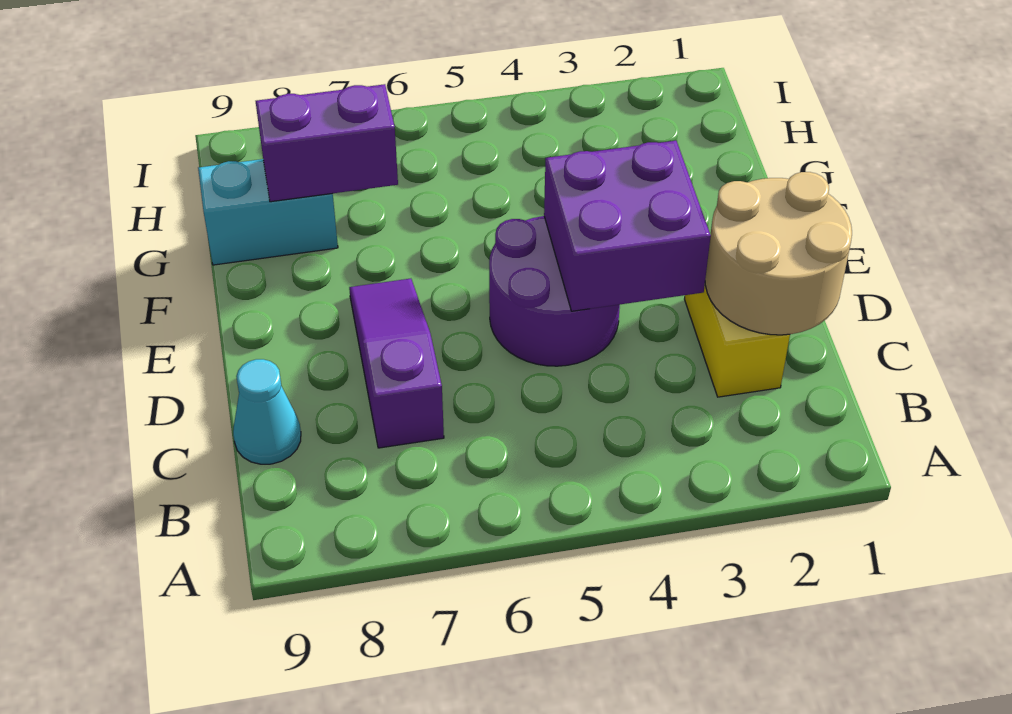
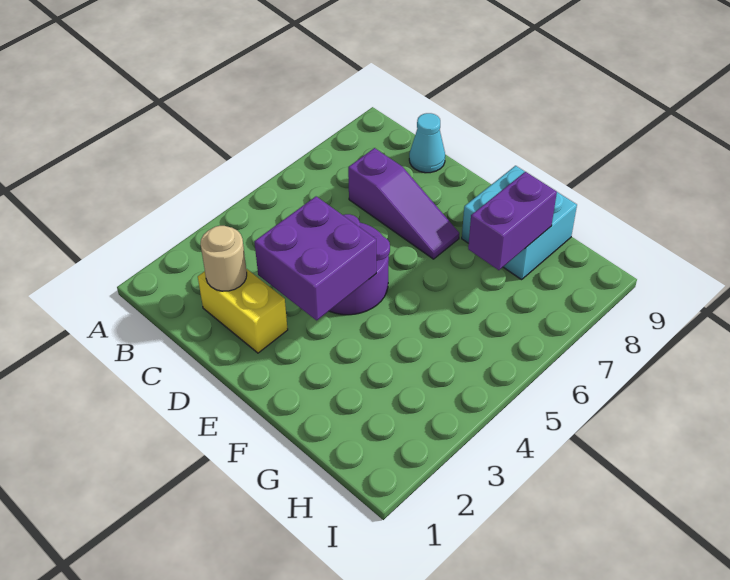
tan round brick C1:D2 level 2 -> tan round brick C2 level 2
cyan brick G8:G9 level 1 -> cyan brick F8:G9 level 1

